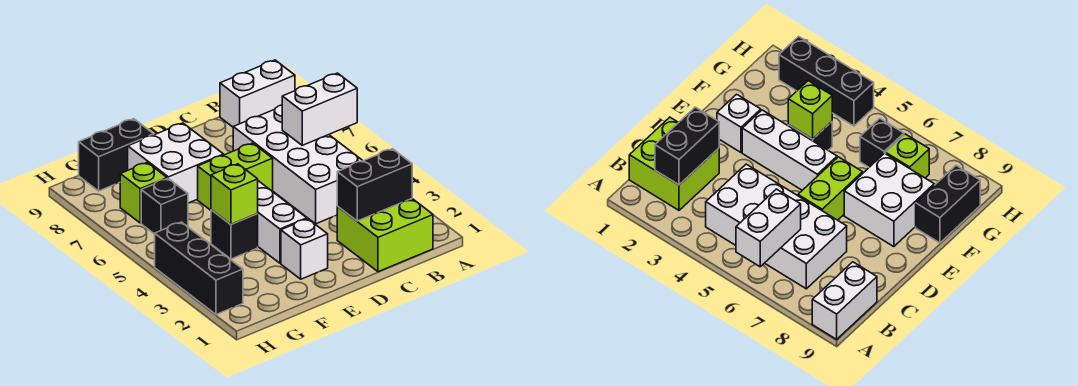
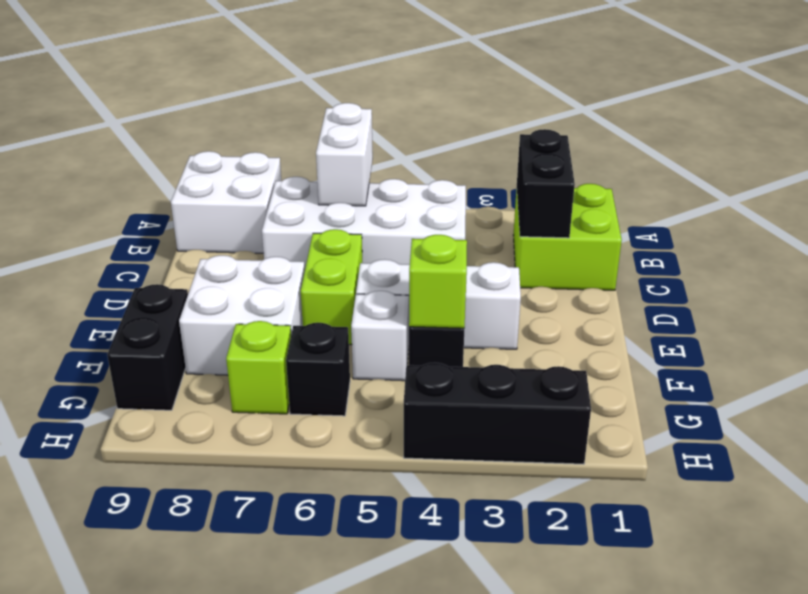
white brick A9:B9 level 1 -> white brick A8:B9 level 1
white brick E2 level 1 -> white brick F5 level 1

